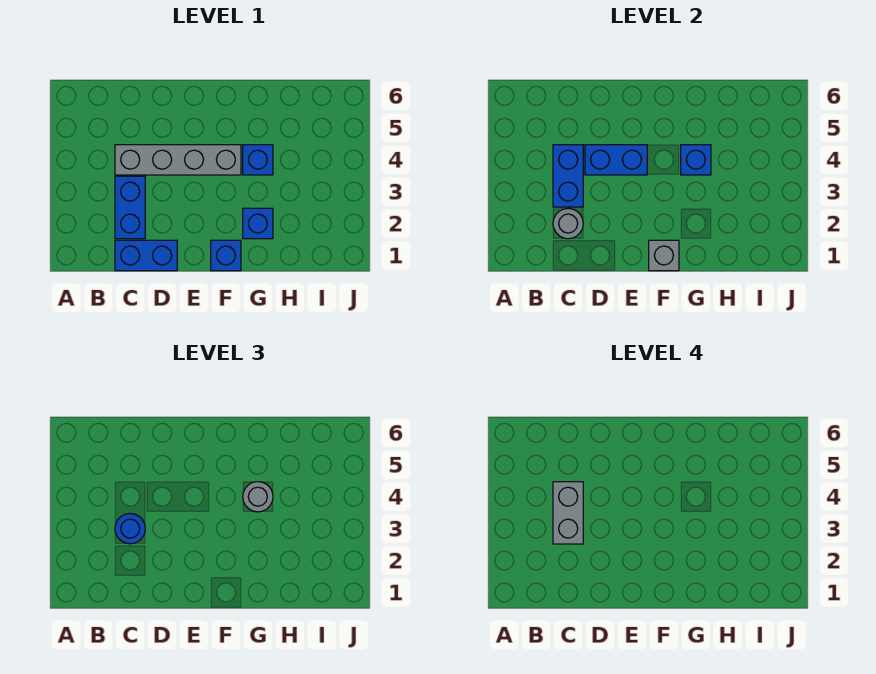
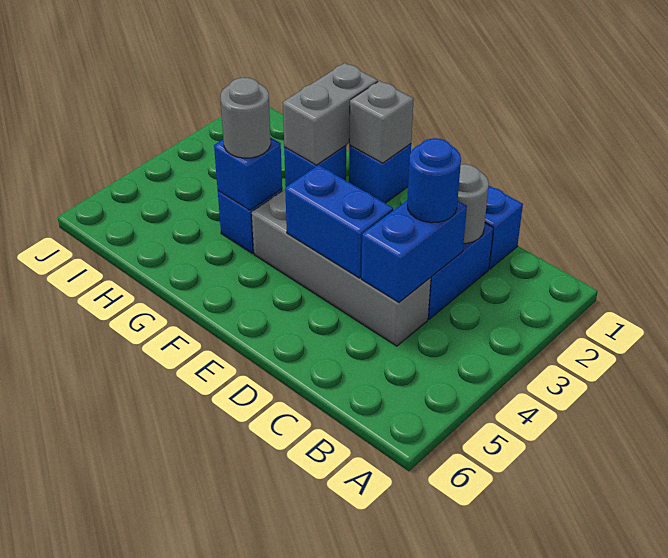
grey brick C3:C4 level 4 -> grey brick G1:G2 level 2

